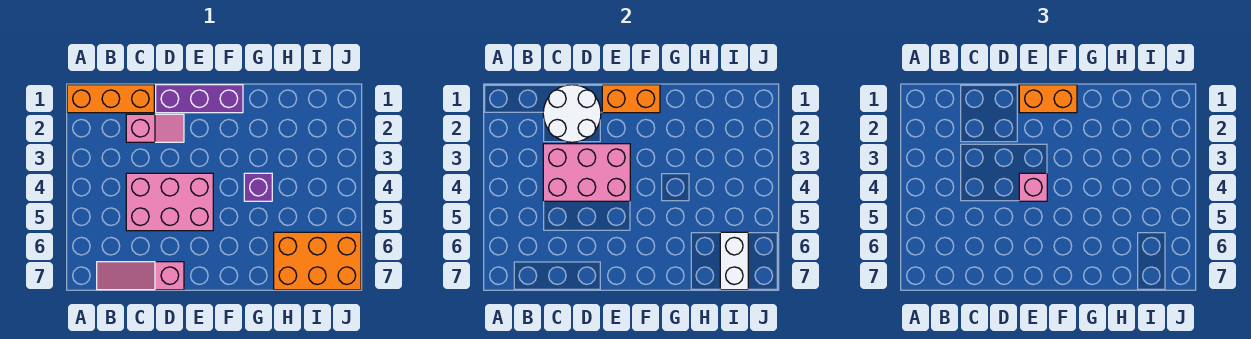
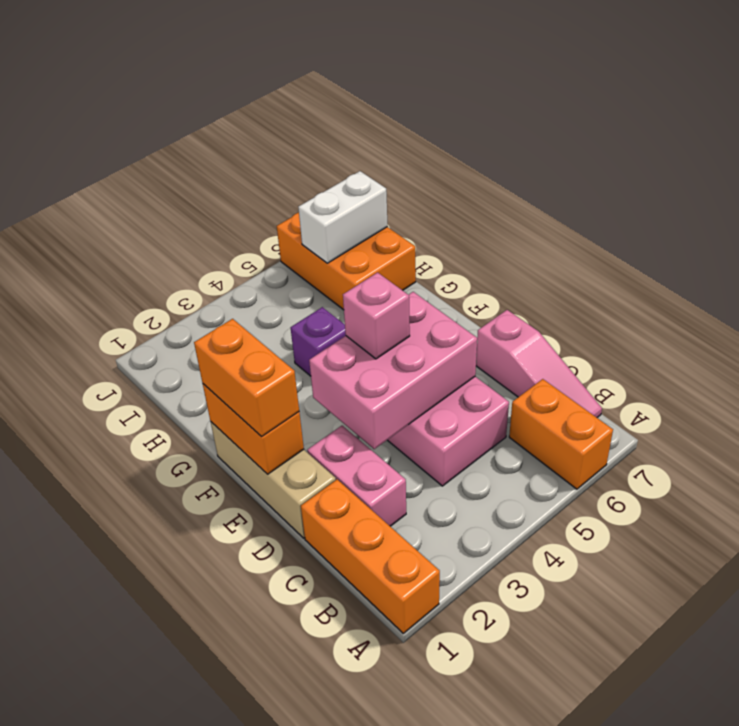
none -> orange brick A6:B6 level 1
white round brick C1:D2 level 2 -> none
pink slope C2:D2 level 1 top C -> pink brick C2:D2 level 1
pink brick C3:E4 level 2 -> pink brick D3:E5 level 2
purple brick D1:F1 level 1 -> tan brick D1:F1 level 1

